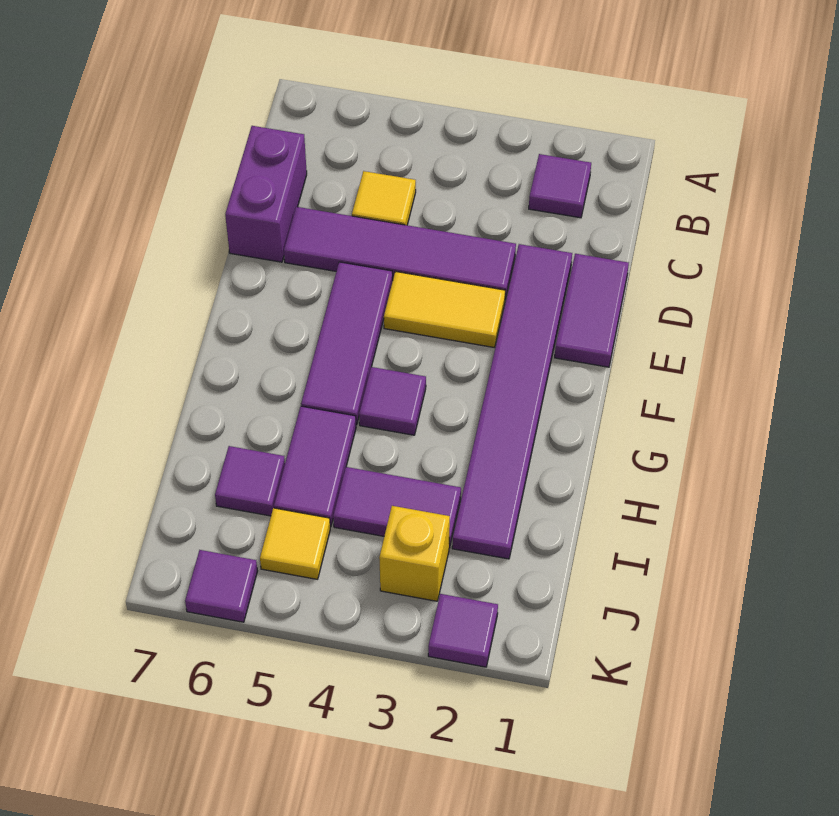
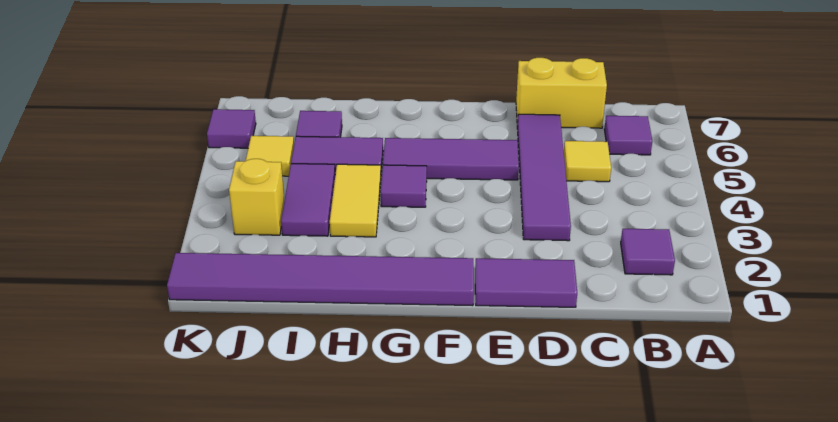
purple brick C7:D7 level 1 -> yellow brick C7:D7 level 1
purple tile D2:I2 level 1 -> purple tile F1:K1 level 1
yellow tile E3:E4 level 1 -> yellow tile H3:H4 level 1
purple tile K2 level 1 -> purple tile B6 level 1

